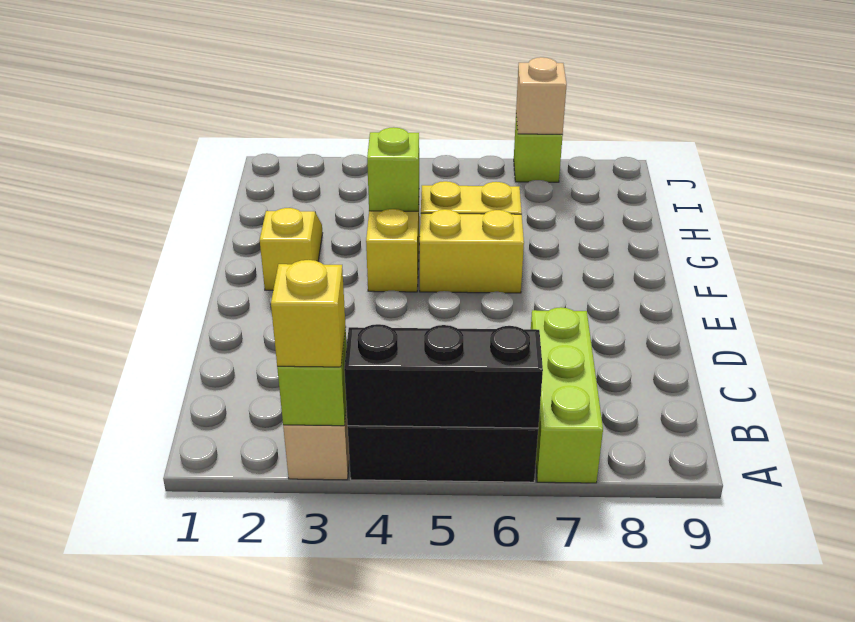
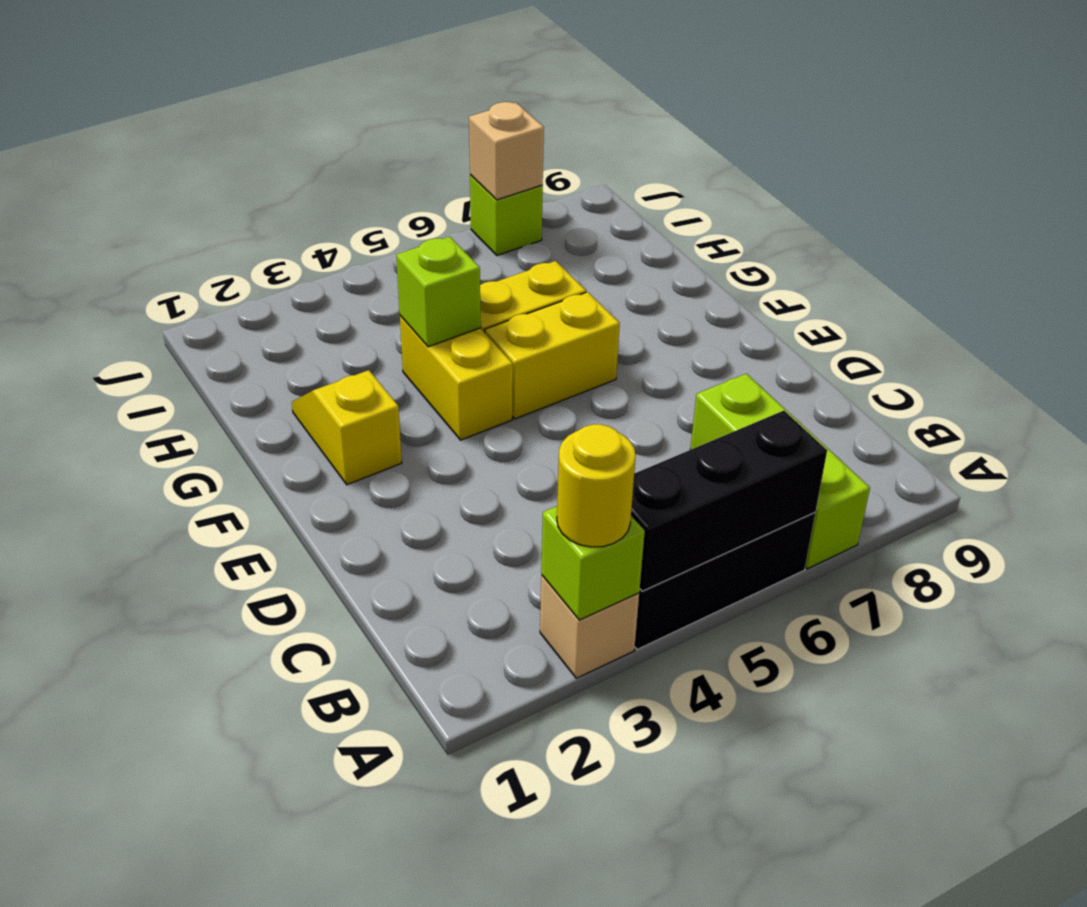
yellow brick A3 level 3 -> yellow round brick A3 level 3

